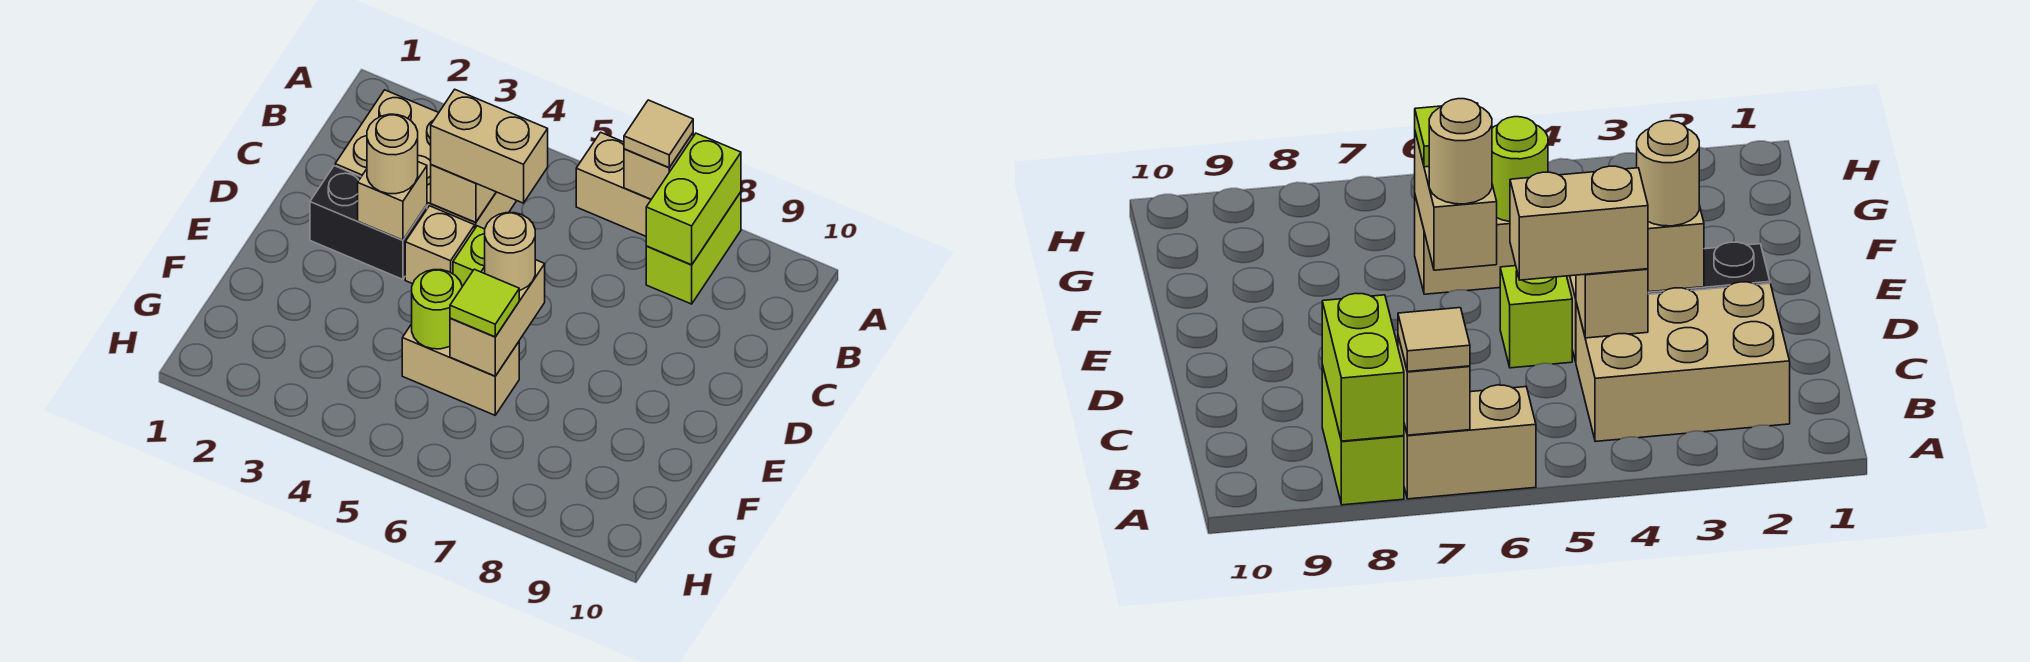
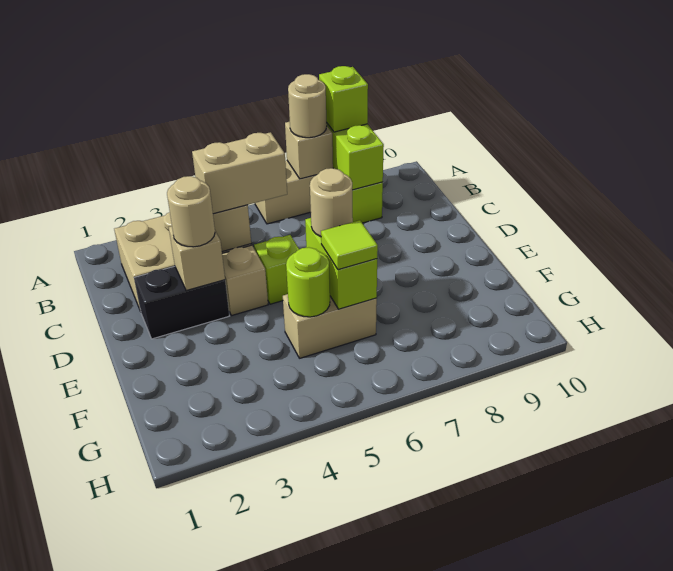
tan tile A7 level 3 -> tan round brick A7 level 3
none -> lime brick A8 level 3
tan brick E6:F6 level 2 -> lime brick E6:F6 level 2

